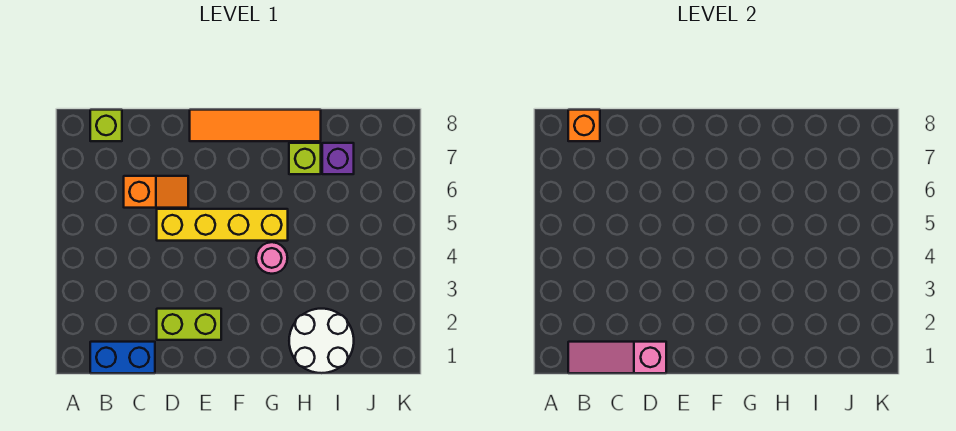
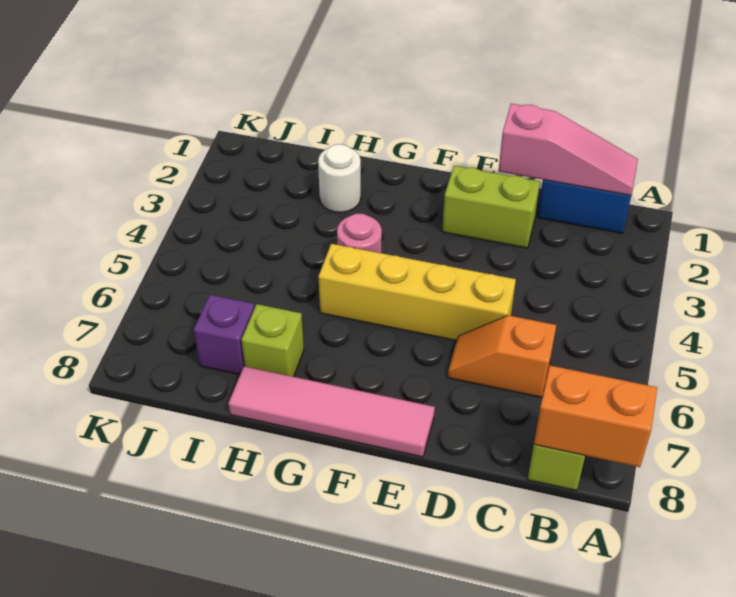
orange brick B8 level 2 -> orange brick A8:B8 level 2
orange tile E8:H8 level 1 -> pink tile E8:H8 level 1
white round brick H1:I2 level 1 -> white round brick H2 level 1

